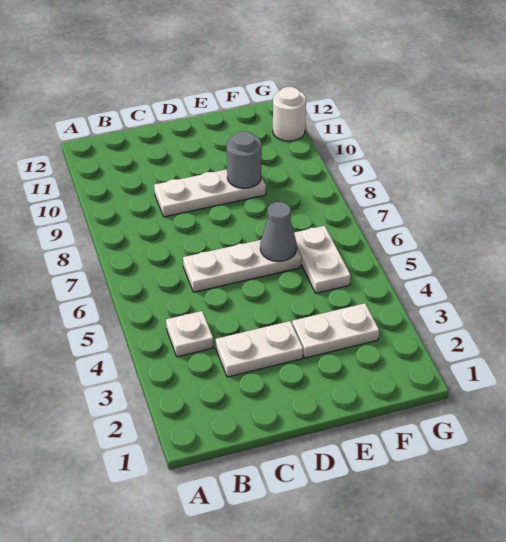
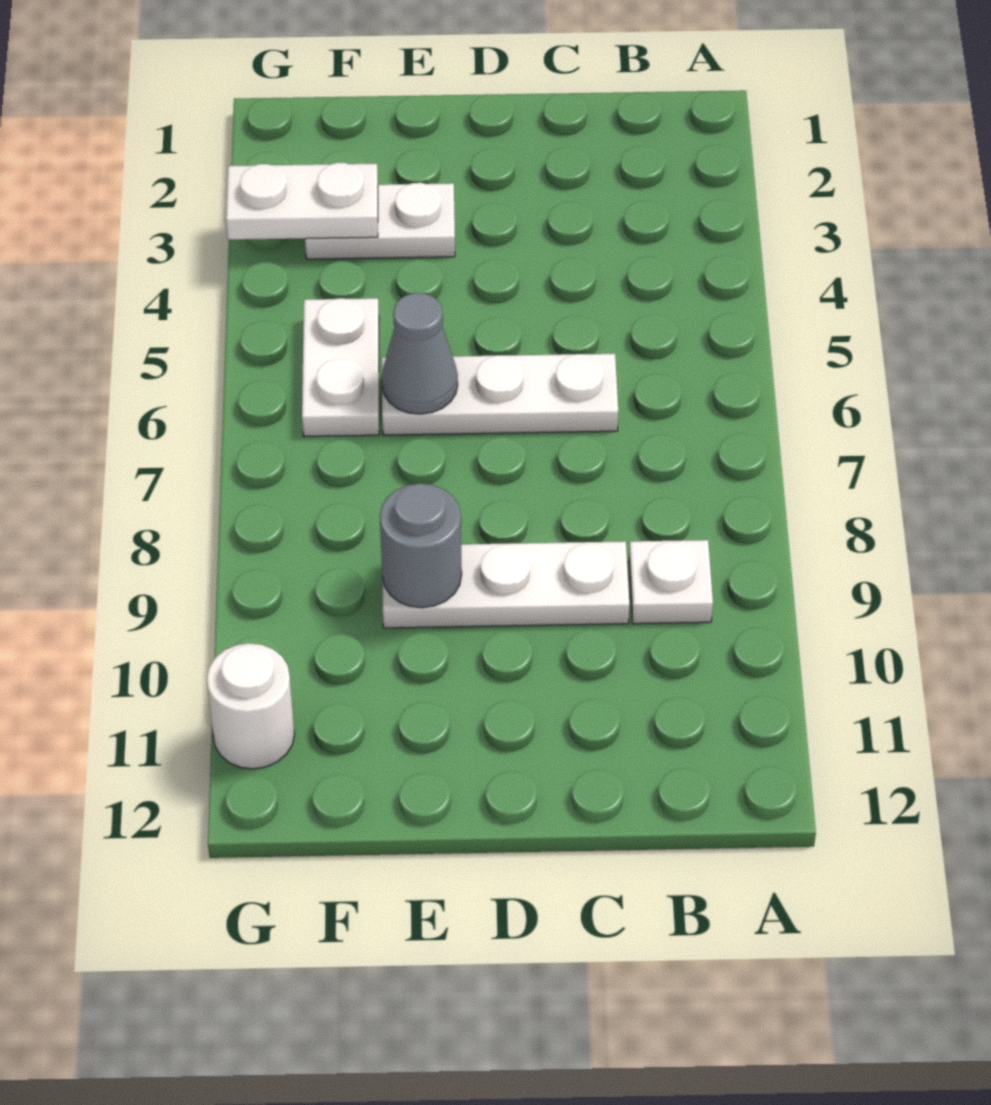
white plate B4 level 1 -> white plate B9 level 1
white plate C3:D3 level 1 -> white plate F3:G3 level 2

